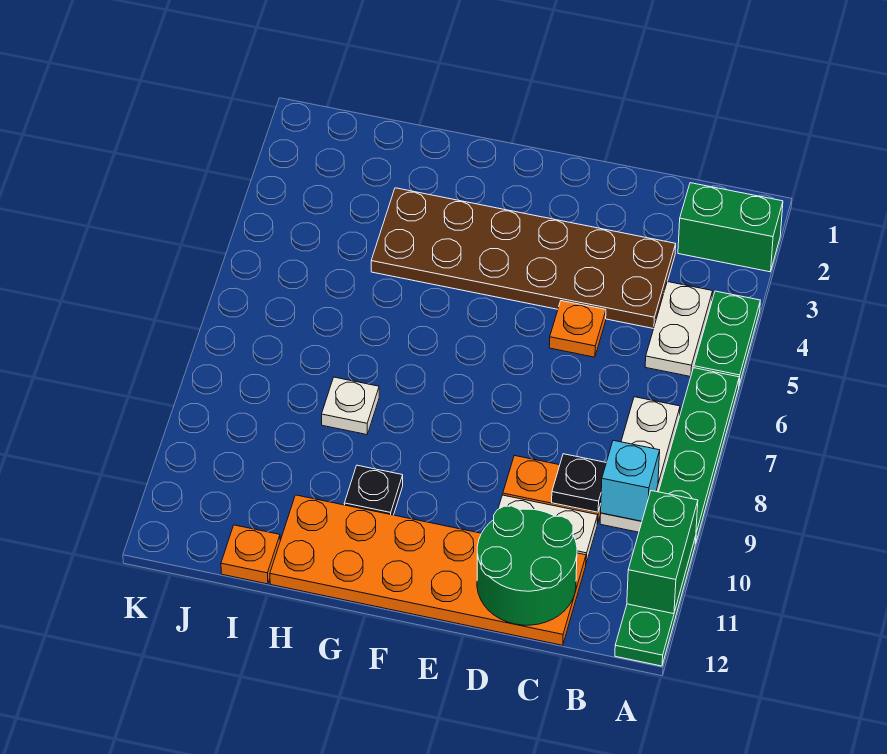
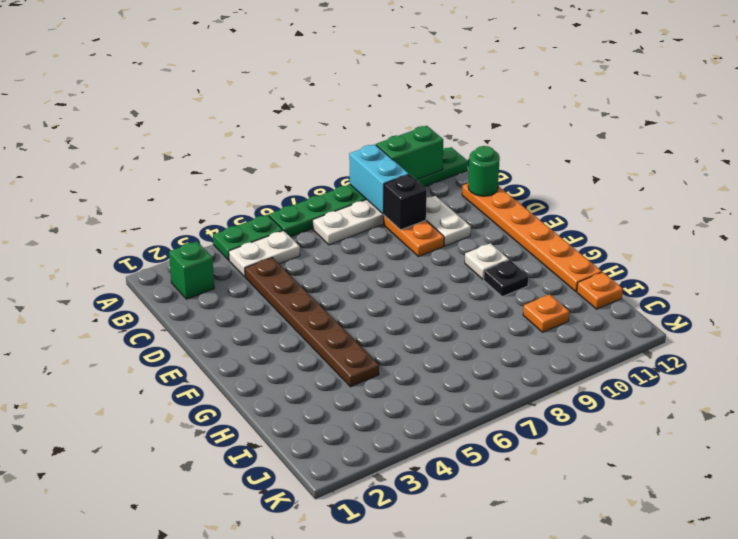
green brick A2:B2 level 1 -> green brick B2 level 1
cyan brick B9 level 2 -> cyan brick A9:B9 level 2
brown plate C3:H4 level 1 -> brown plate C4:H4 level 1
black plate C9 level 2 -> black brick C9 level 2
orange plate C11:H12 level 1 -> orange plate C12:H12 level 1
green round brick C11:D12 level 2 -> green round brick C12 level 2
orange plate D5 level 1 -> orange plate I10 level 1
white plate H8 level 1 -> white plate F10 level 1

